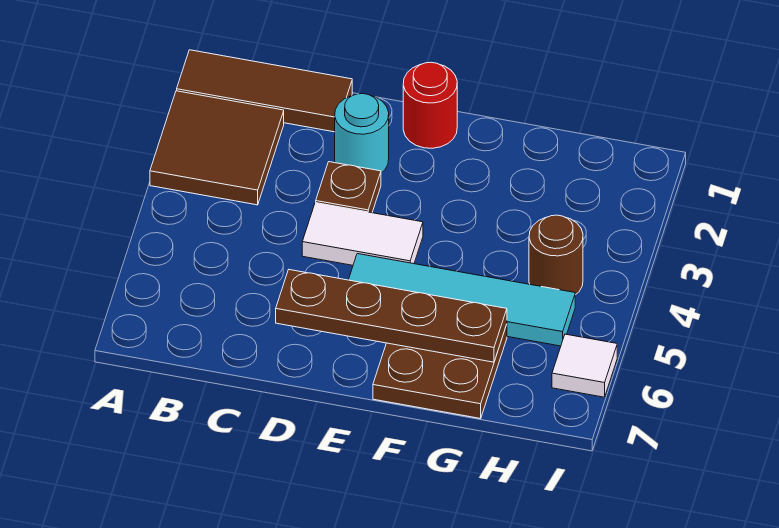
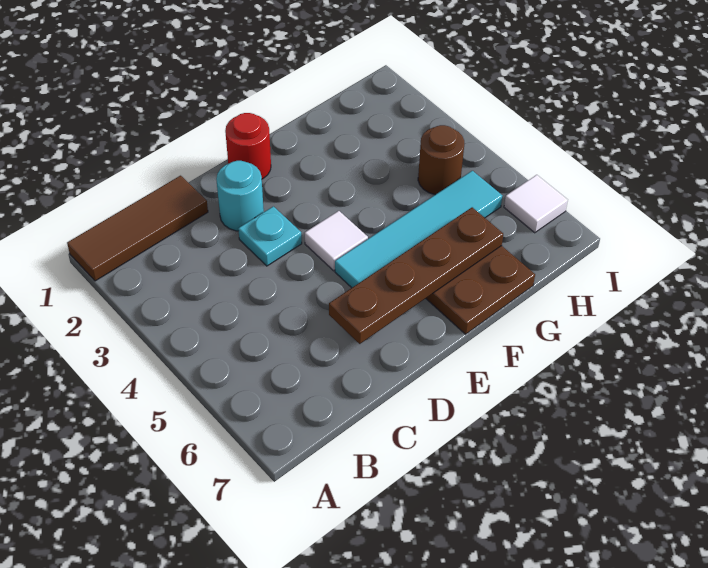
brown tile A2:B3 level 1 -> none
brown plate D3 level 1 -> cyan plate D3 level 1
white tile D4:E4 level 1 -> white tile E4 level 1

